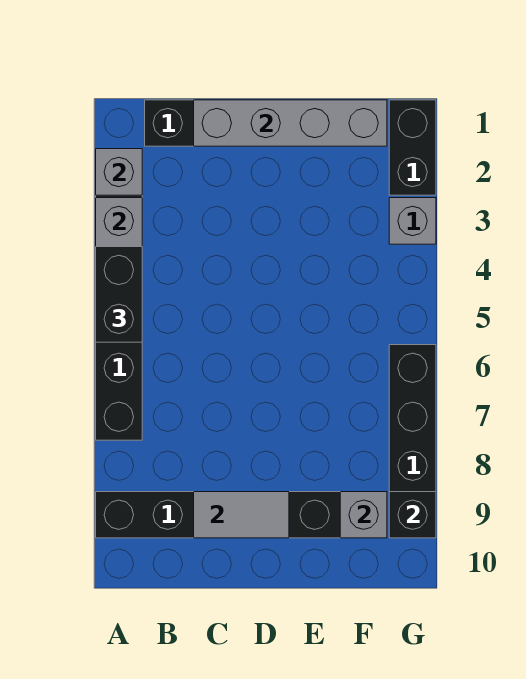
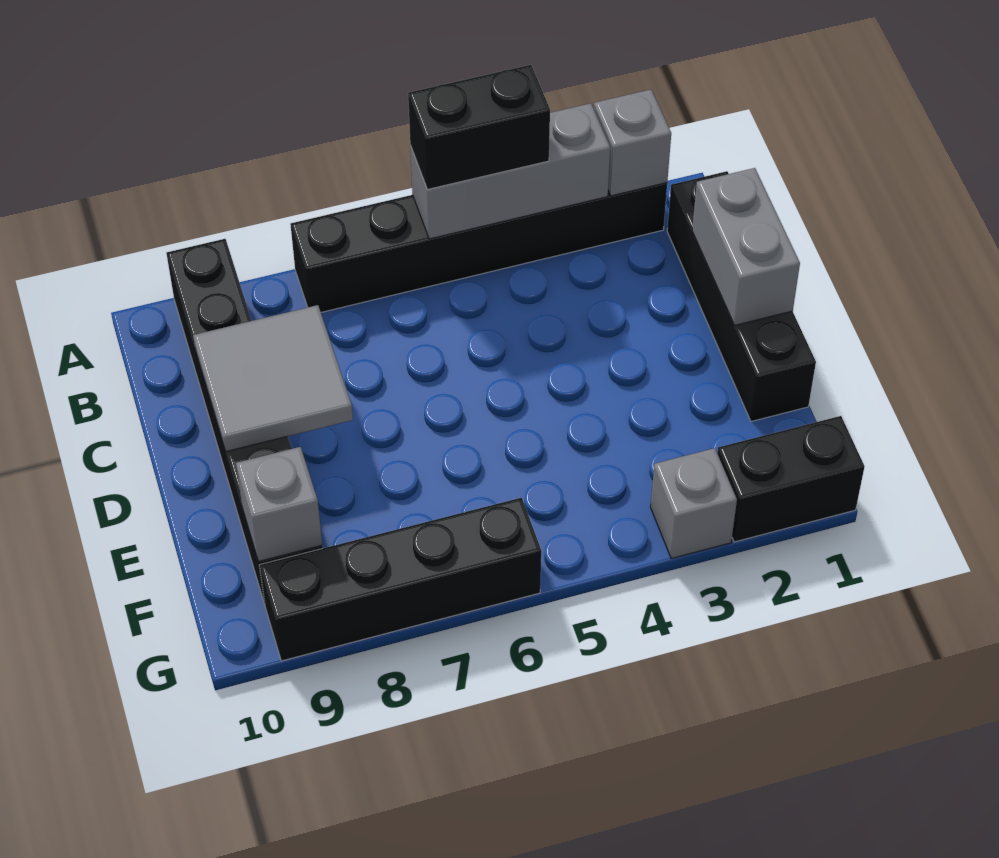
grey brick C1:F1 level 2 -> grey brick C1:D1 level 2
grey tile C9:D9 level 2 -> grey tile C8:D9 level 2
black brick G9 level 2 -> none

